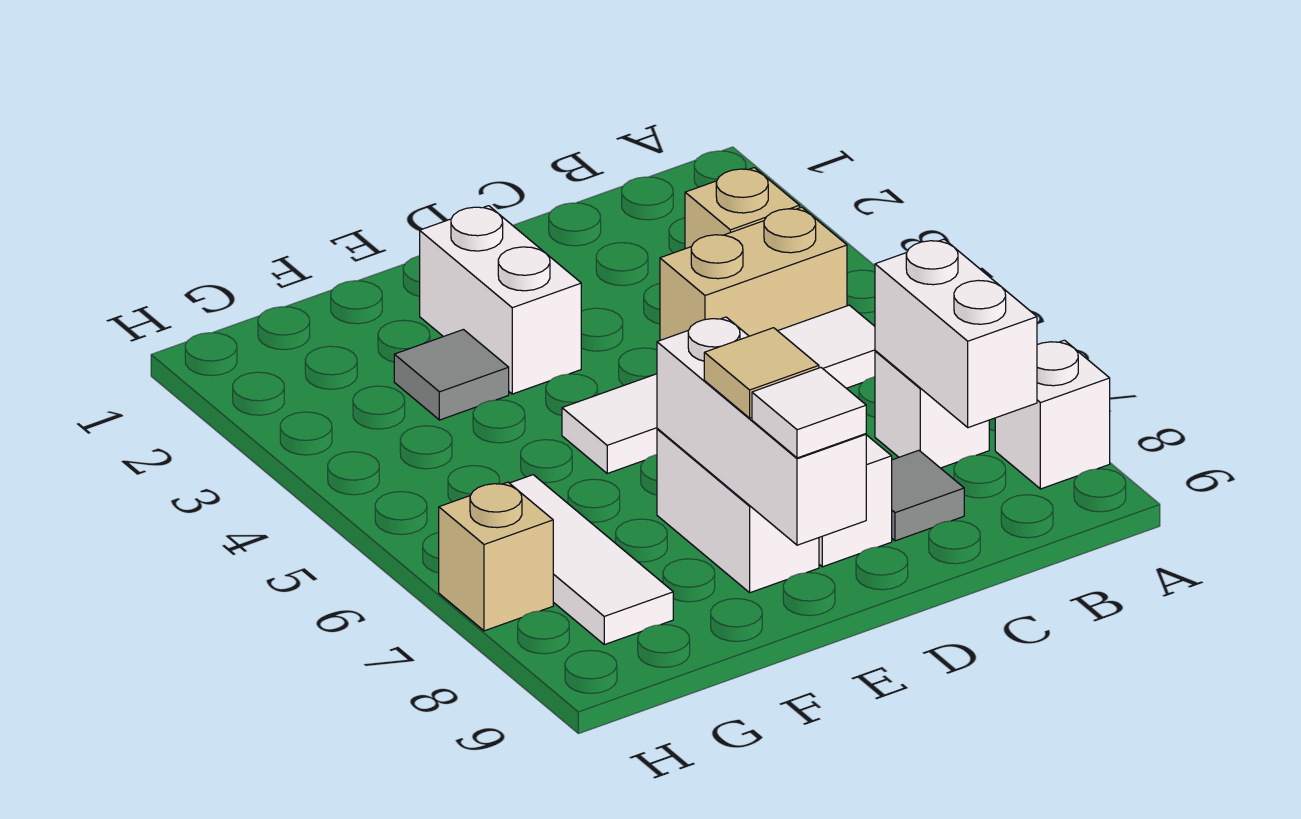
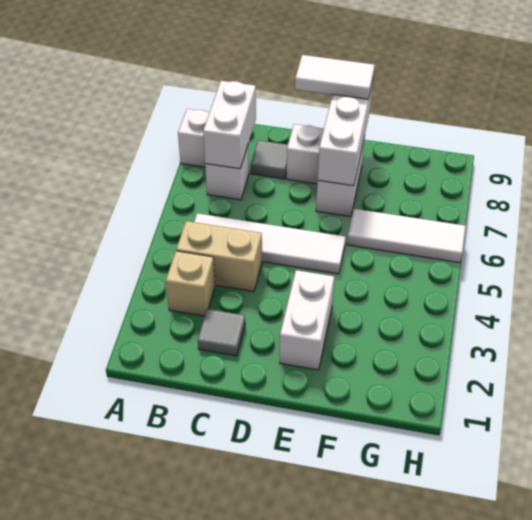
tan tile E8 level 3 -> none
white tile E9 level 3 -> white tile D9:E9 level 3
grey tile F3 level 1 -> grey tile C2 level 1
white tile G6:G8 level 1 -> white tile F6:H6 level 1
tan brick H7 level 1 -> none

